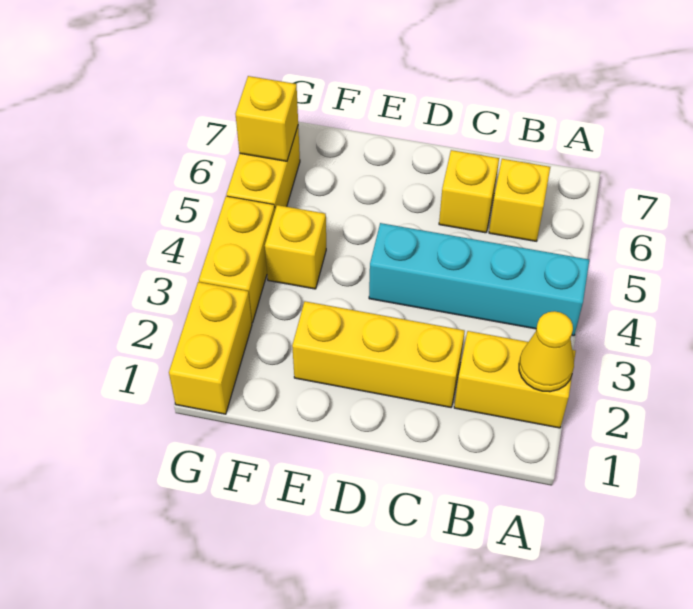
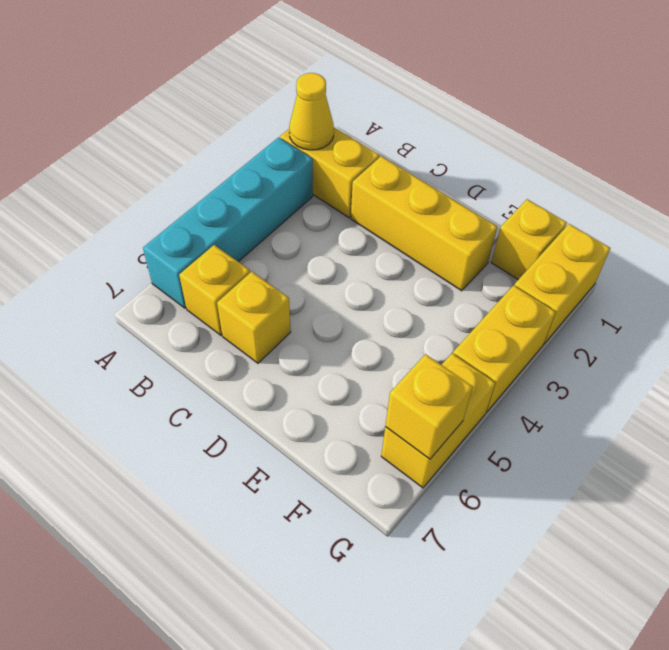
cyan brick A4:D4 level 1 -> cyan brick A3:A6 level 1
yellow brick F4 level 1 -> yellow brick F1 level 1

